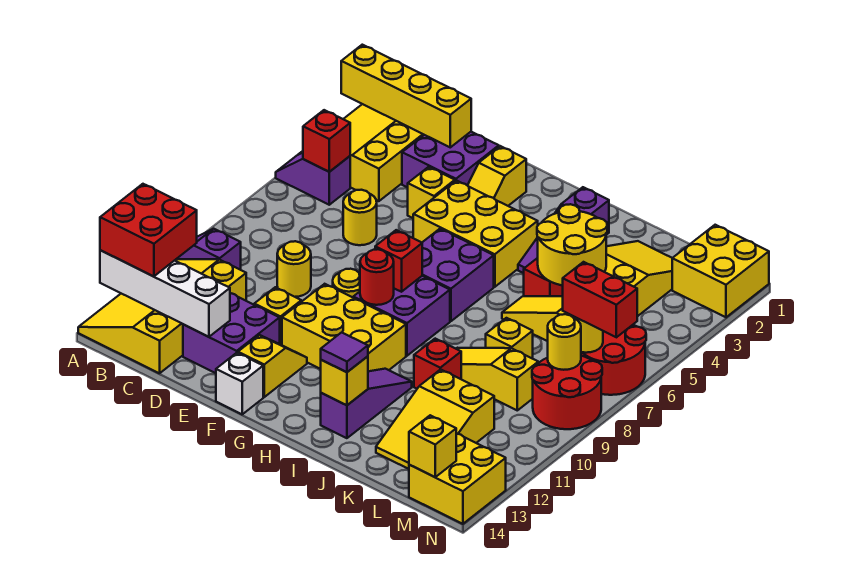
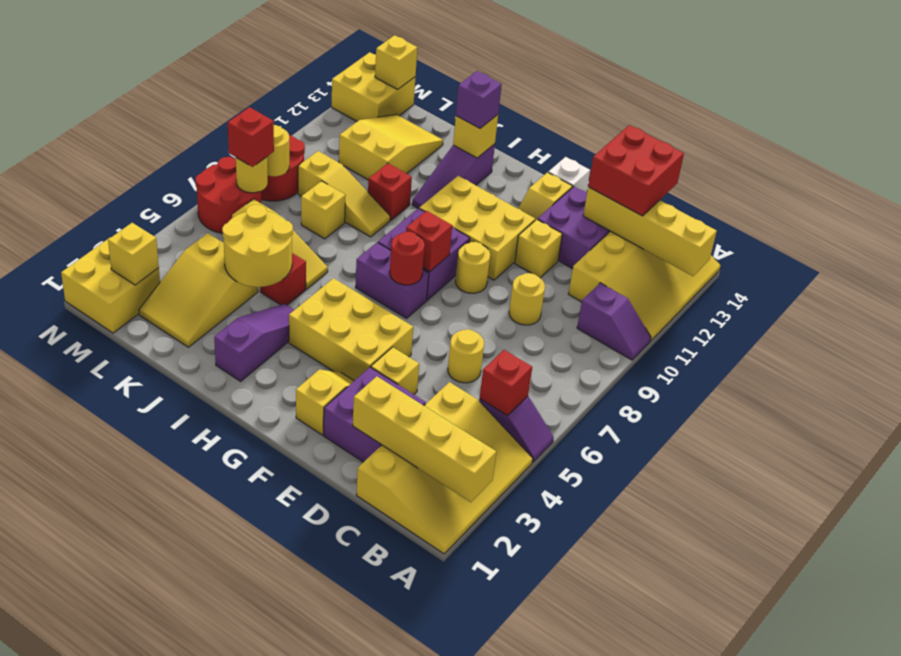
red brick A12:B13 level 3 -> red brick C13:D14 level 3
white brick A13:D13 level 2 -> yellow brick A13:D13 level 2
purple brick G6:H7 level 1 -> purple brick G7:H7 level 1
red round brick G9 level 2 -> red round brick G7 level 2
purple tile I13 level 3 -> purple brick I13 level 3
none -> yellow brick M2 level 2
red brick M7:N7 level 3 -> red brick M7 level 3

